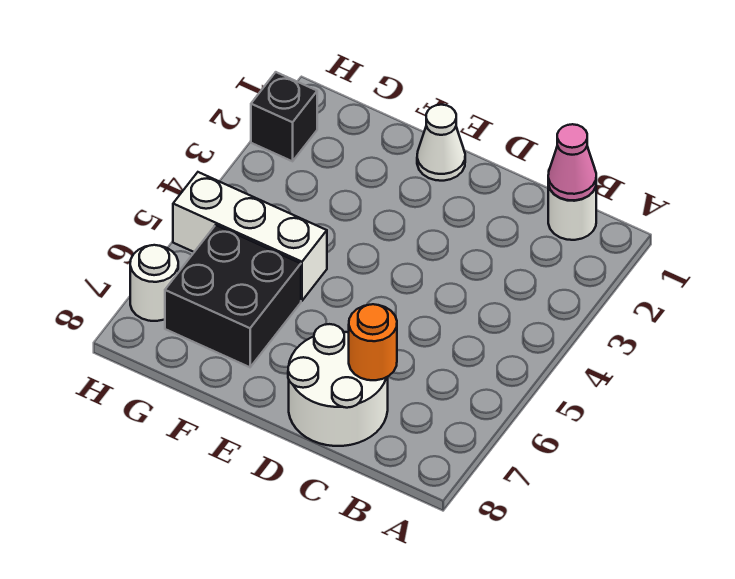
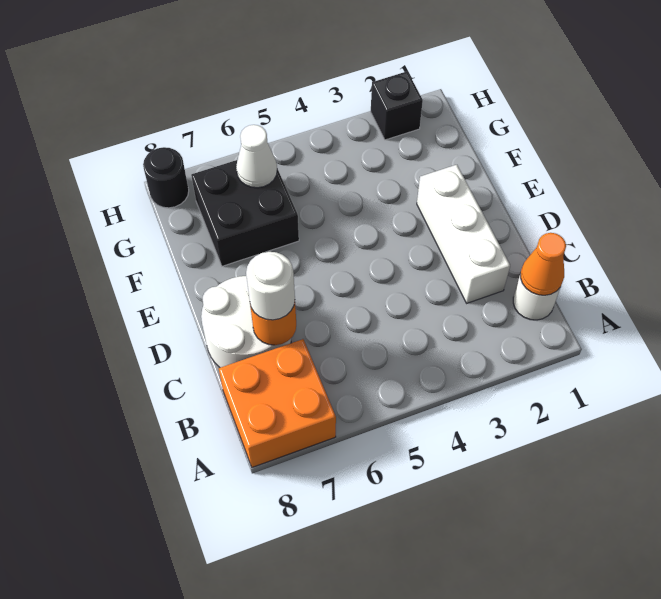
none -> orange brick A7:B8 level 1
pink cone B1 level 2 -> orange cone B1 level 2
white cone E1 level 1 -> white cone G6 level 2
white brick F5:H5 level 1 -> white brick C2:E2 level 1
white round brick H7 level 1 -> white round brick C7 level 3
none -> black round brick H8 level 1

